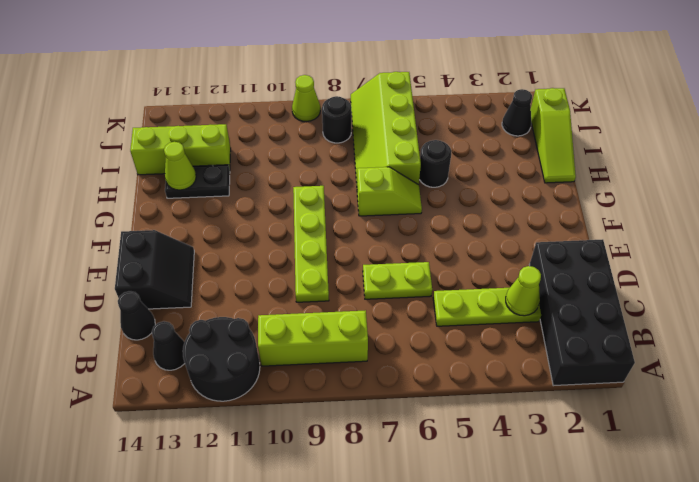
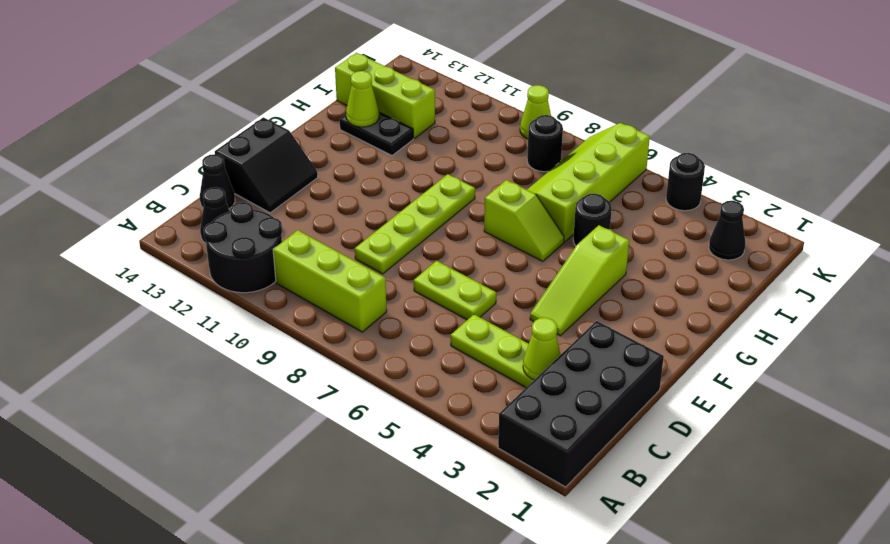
lime slope H1:J1 level 1 top J -> lime slope E4:G4 level 1 top G
none -> black round brick K4 level 1

